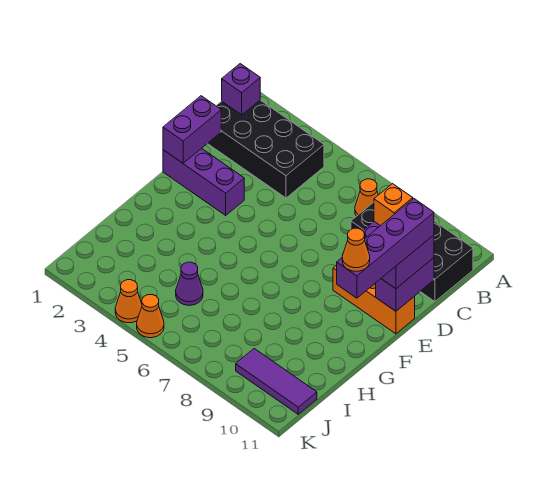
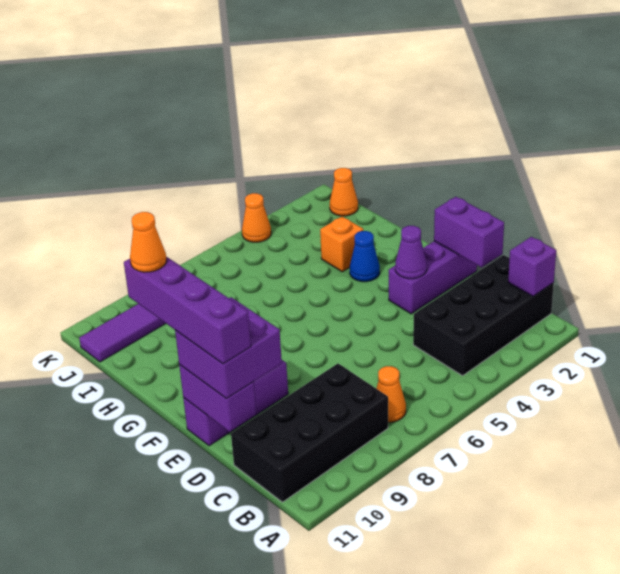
orange brick D10 level 4 -> orange brick H3 level 1
orange brick E9:E11 level 1 -> purple brick E9:E11 level 1
none -> blue cone G3 level 1
purple cone I5 level 1 -> purple cone E3 level 2
orange cone K5 level 1 -> orange cone J1 level 1

